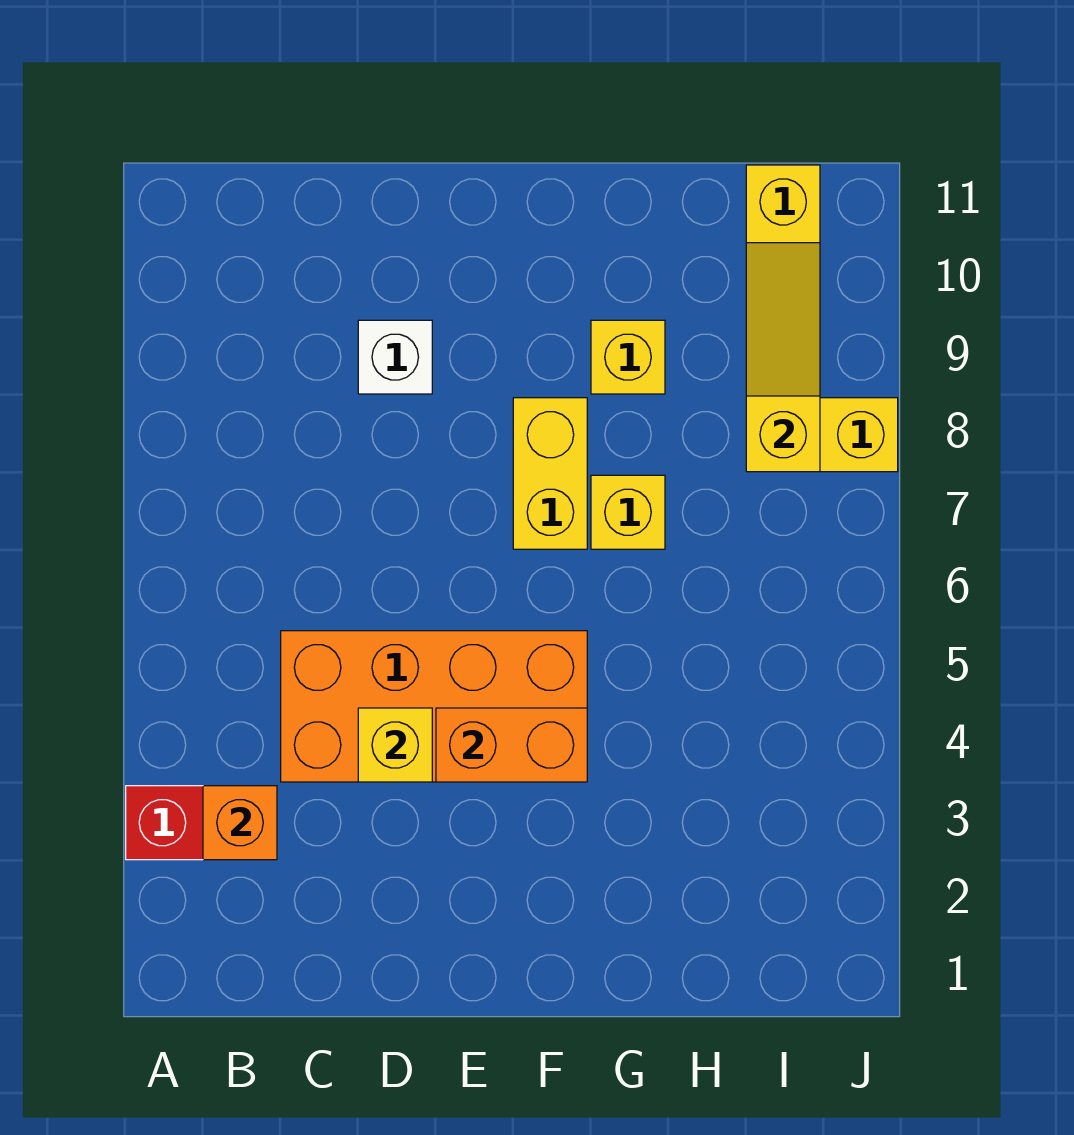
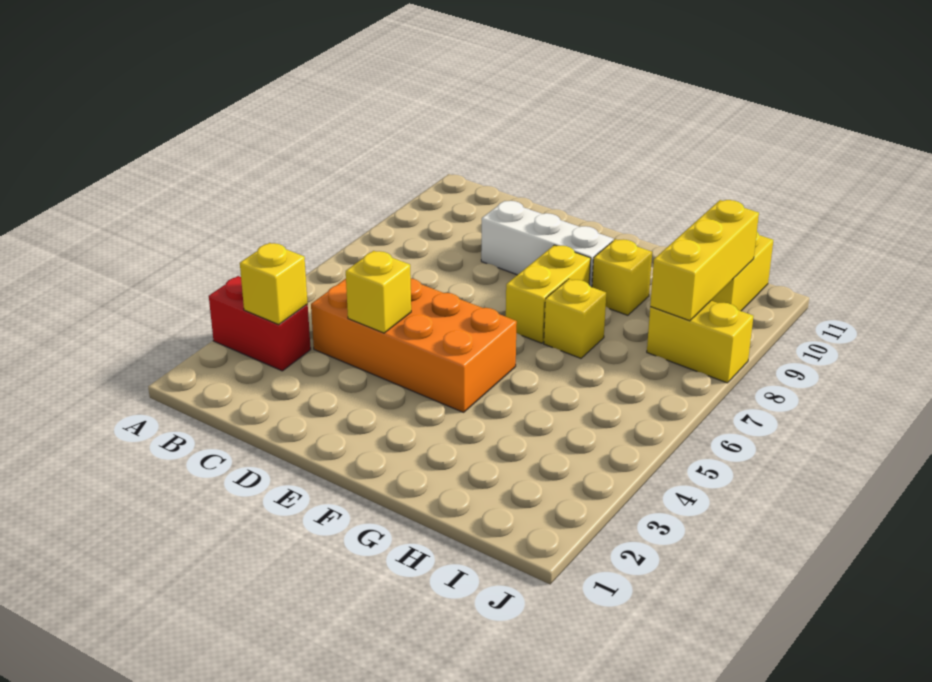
orange brick B3 level 2 -> yellow brick B3 level 2
white brick D9 level 1 -> white brick D9:F9 level 1
orange brick E4:F4 level 2 -> none
yellow slope I8:I10 level 2 top 8 -> yellow brick I8:I10 level 2

